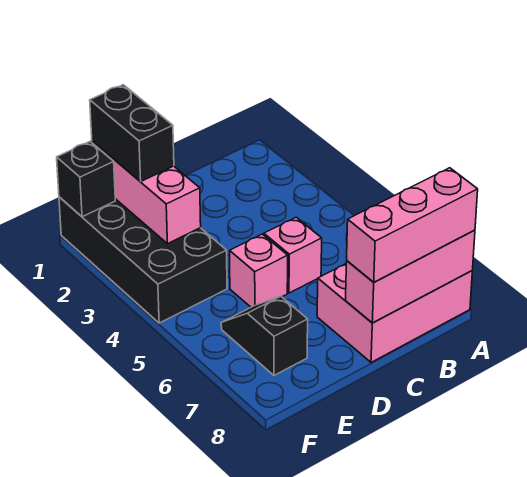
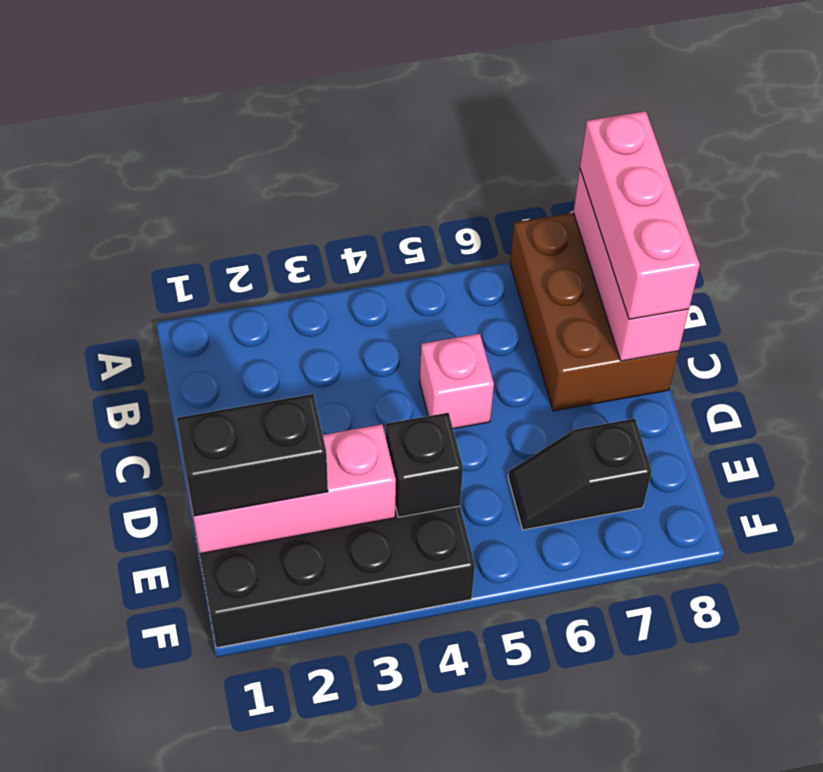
pink brick A7:C8 level 1 -> brown brick A7:C8 level 1
pink brick D5 level 1 -> none
black brick F1 level 2 -> black brick E4 level 2

